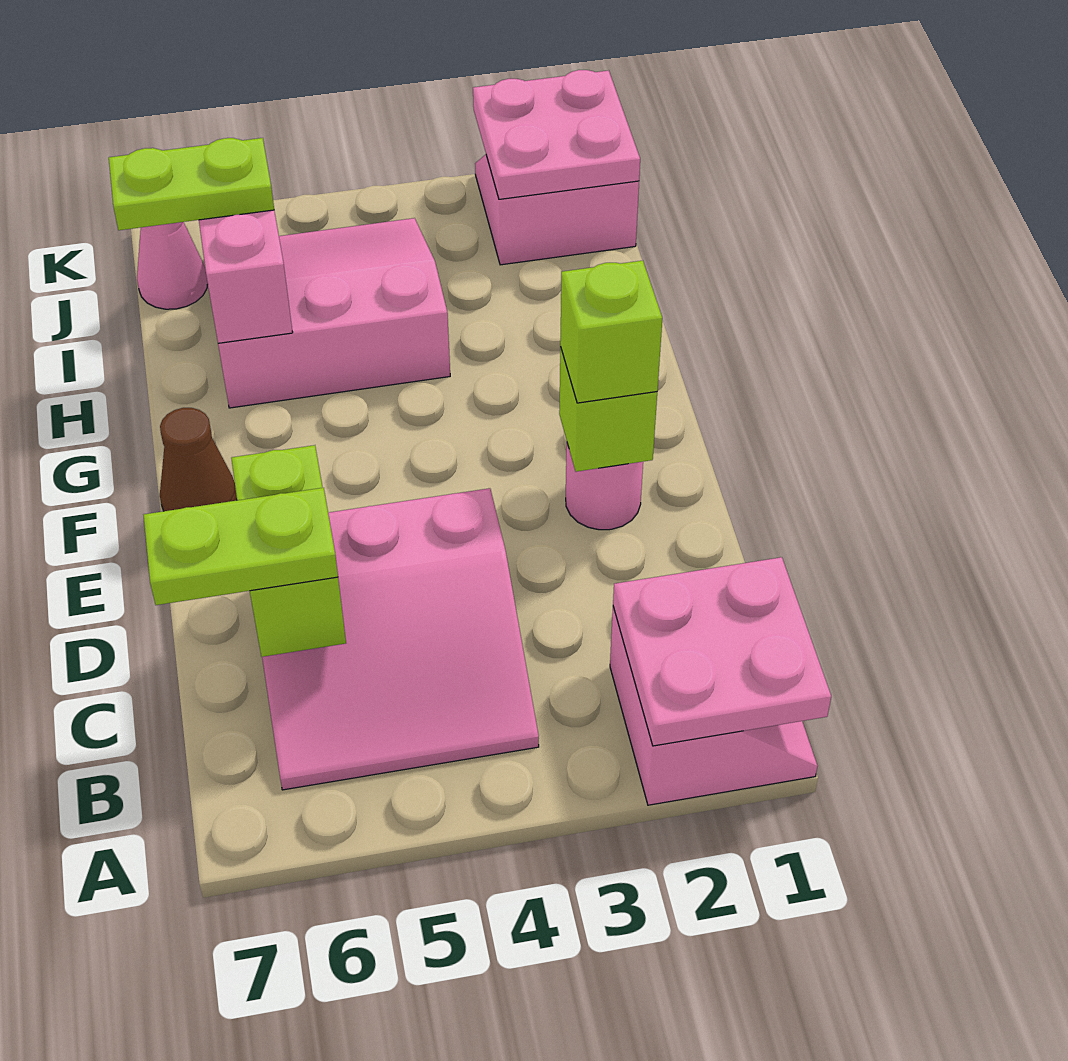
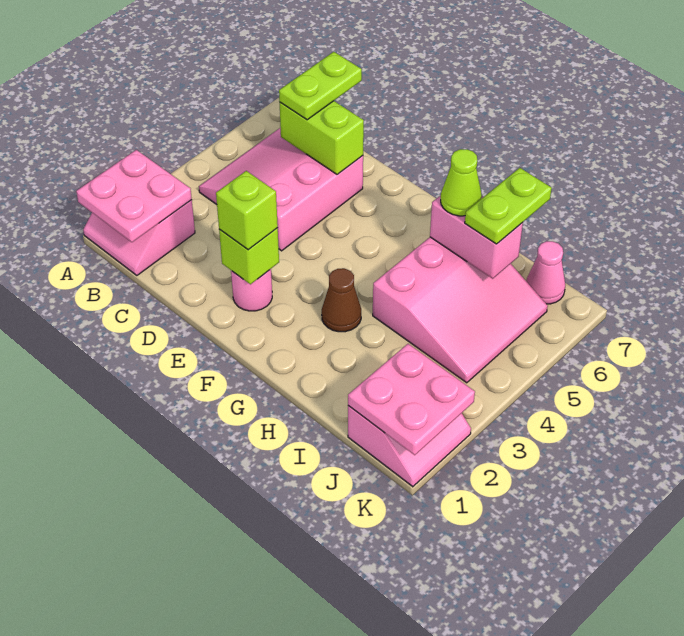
brown cone F7 level 1 -> brown cone G3 level 1
none -> lime cone H6 level 3

